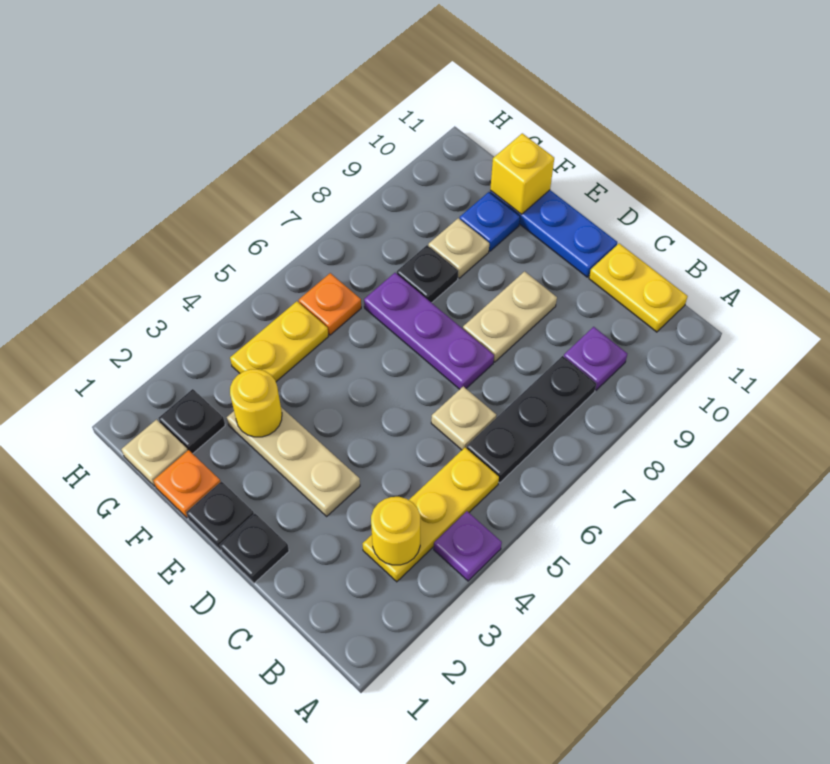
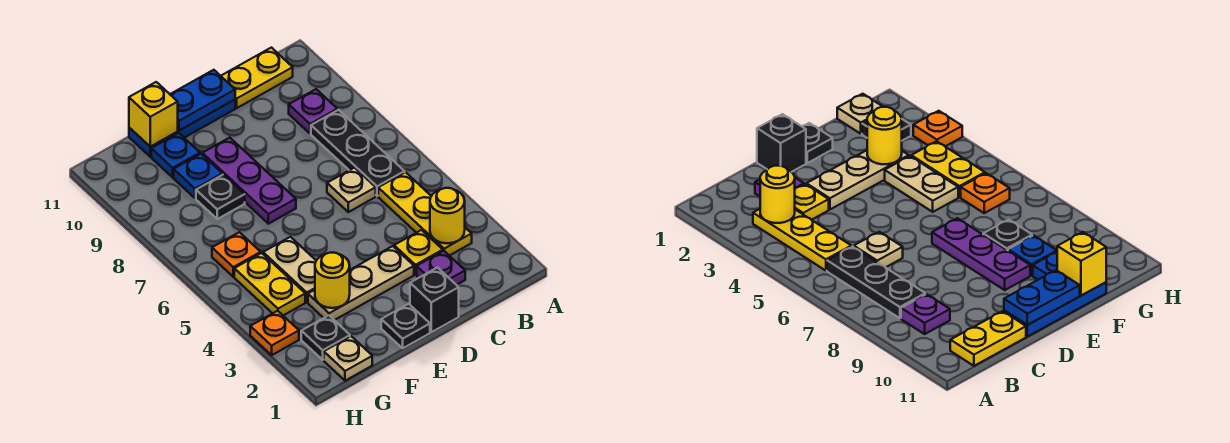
purple plate A4 level 1 -> purple plate C2 level 1
none -> yellow plate C3 level 1
black plate D1 level 1 -> black brick D1 level 1
purple plate D7:F7 level 1 -> purple plate E7:E9 level 1
tan plate D8:D9 level 1 -> tan plate F4:F5 level 1
none -> blue plate D11:E11 level 2
orange plate F1 level 1 -> orange plate H3 level 1
tan plate F9 level 1 -> blue plate F9 level 1

